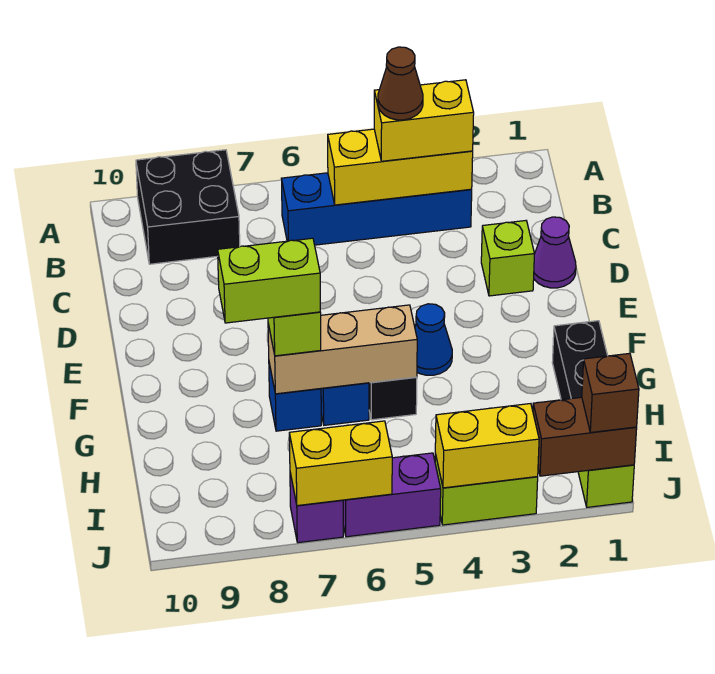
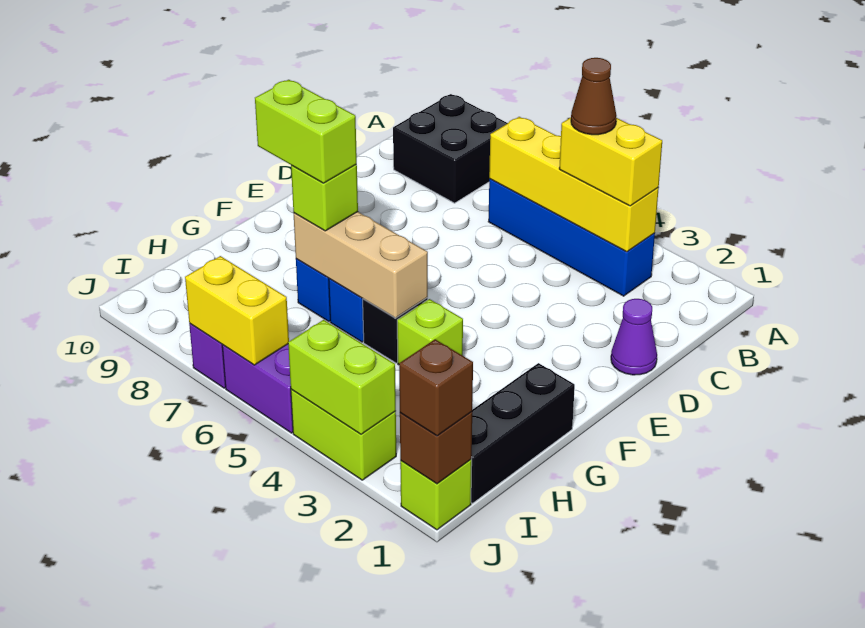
yellow brick B3:B5 level 2 -> yellow brick B3:B6 level 2
lime brick D2 level 1 -> lime brick G4 level 1
blue cone F4 level 1 -> none
brown brick J1:J2 level 2 -> brown brick J1 level 2
yellow brick J3:J4 level 2 -> lime brick J3:J4 level 2

